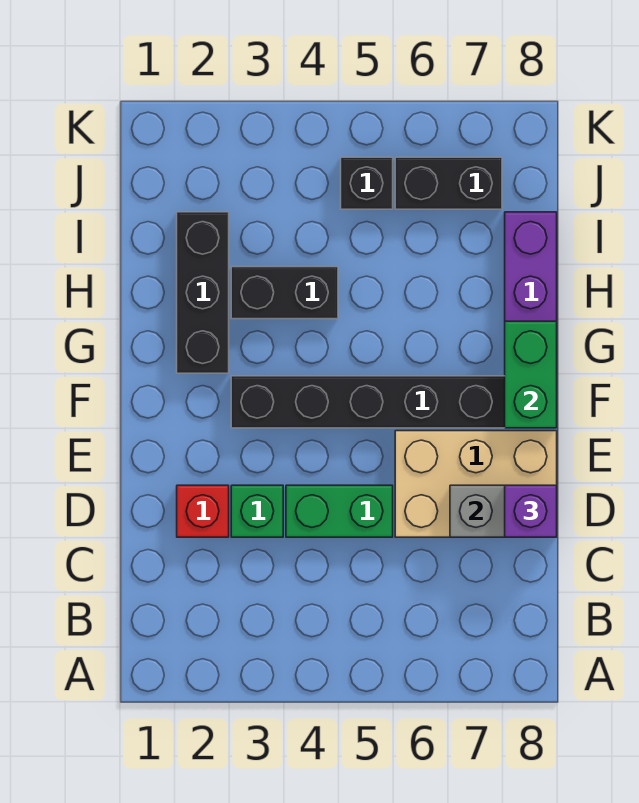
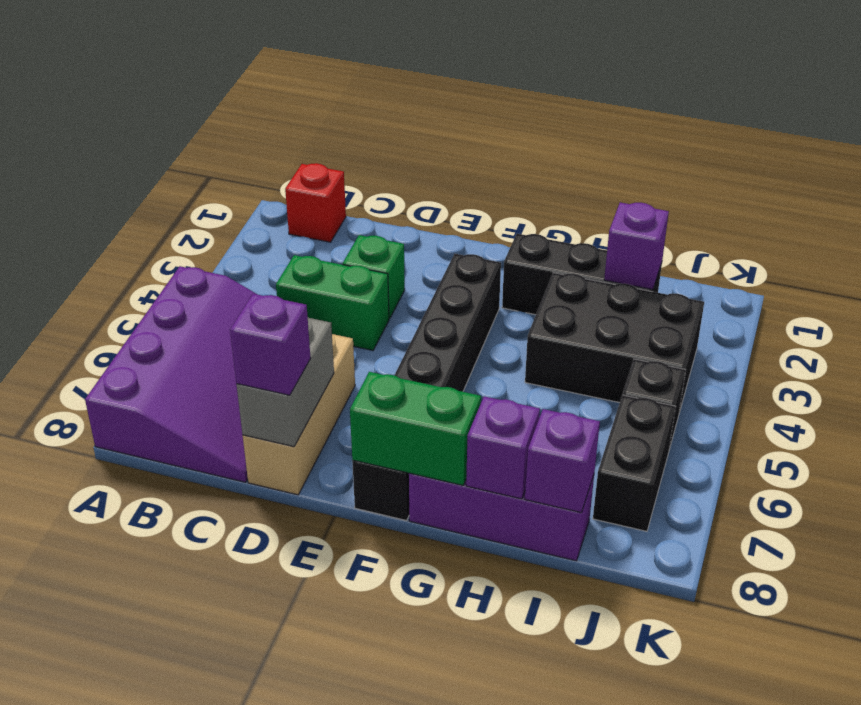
none -> purple slope A5:C8 level 1 top A
red brick D2 level 1 -> red brick B1 level 1
green brick D4:D5 level 1 -> green brick C4:D4 level 1
tan brick D6:E8 level 1 -> tan brick D6:D8 level 1
black brick H3:H4 level 1 -> black brick H3:J4 level 1
none -> purple brick H8 level 2
none -> purple brick I2 level 2
none -> purple brick I8 level 2

